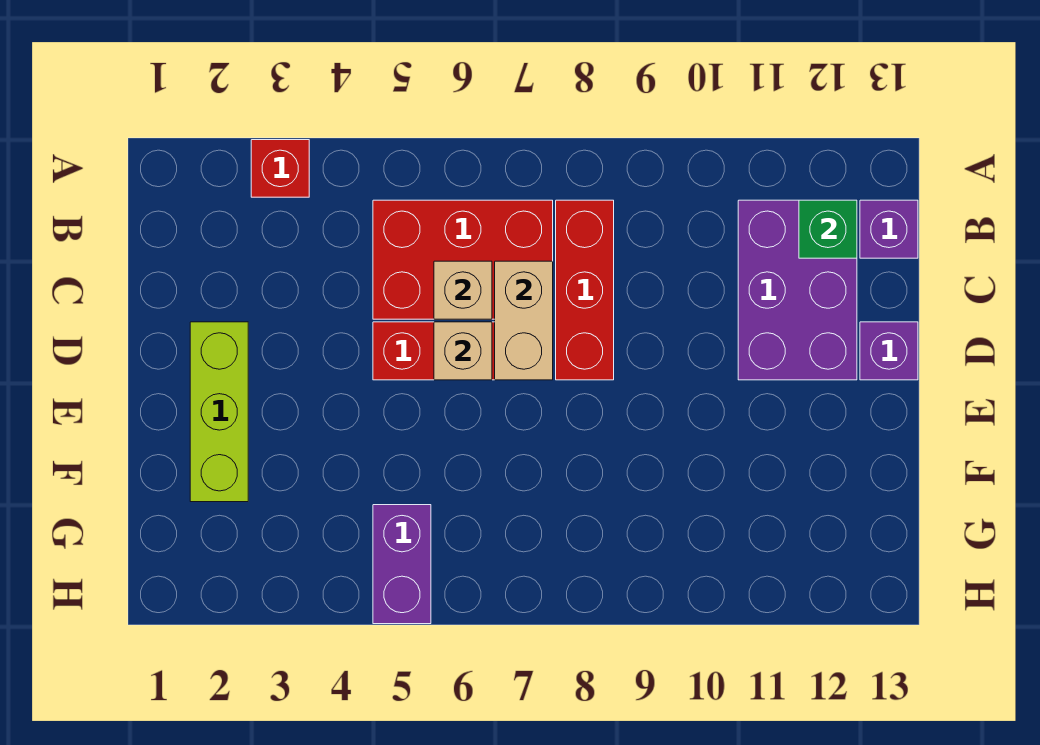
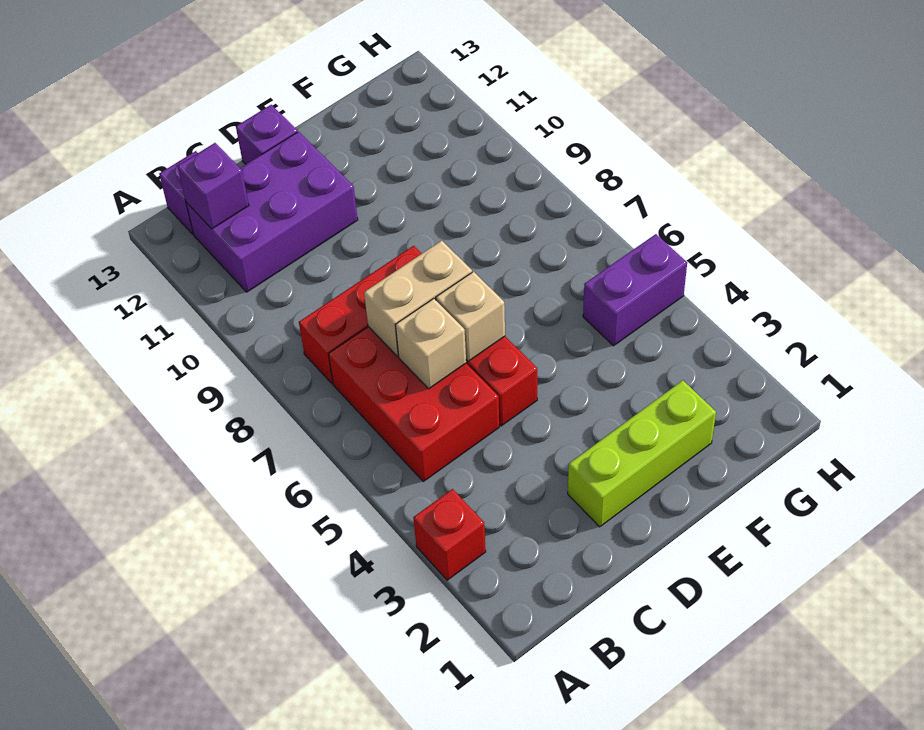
green brick B12 level 2 -> purple brick B12 level 2

